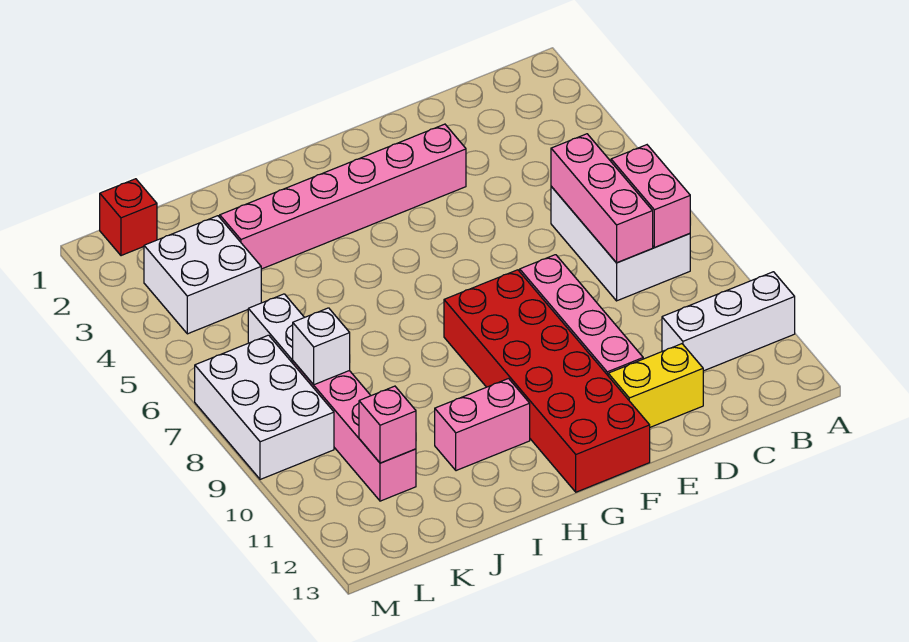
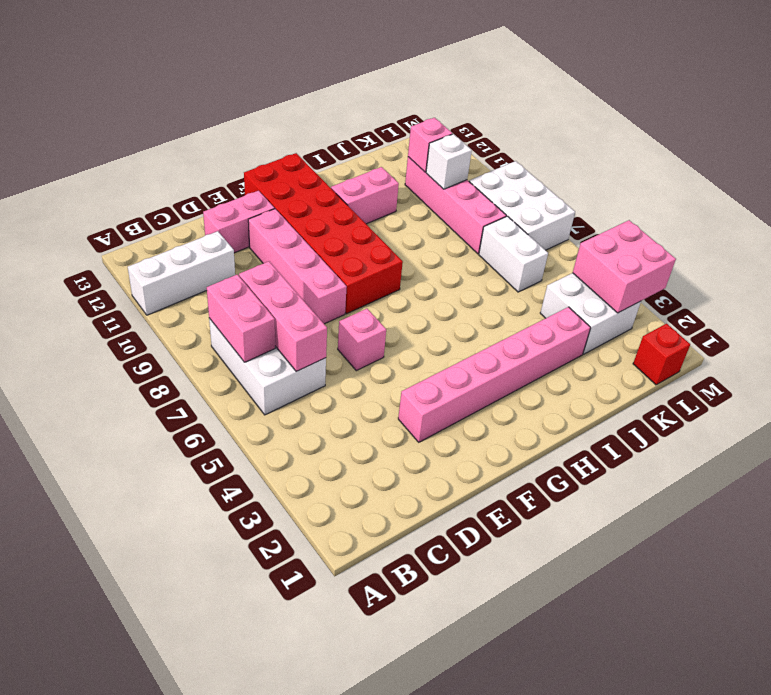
yellow brick D12:E12 level 1 -> pink brick D12:E12 level 1
none -> pink brick E6 level 1
white brick K8 level 2 -> white brick K10 level 2
none -> pink brick L3:M4 level 2

